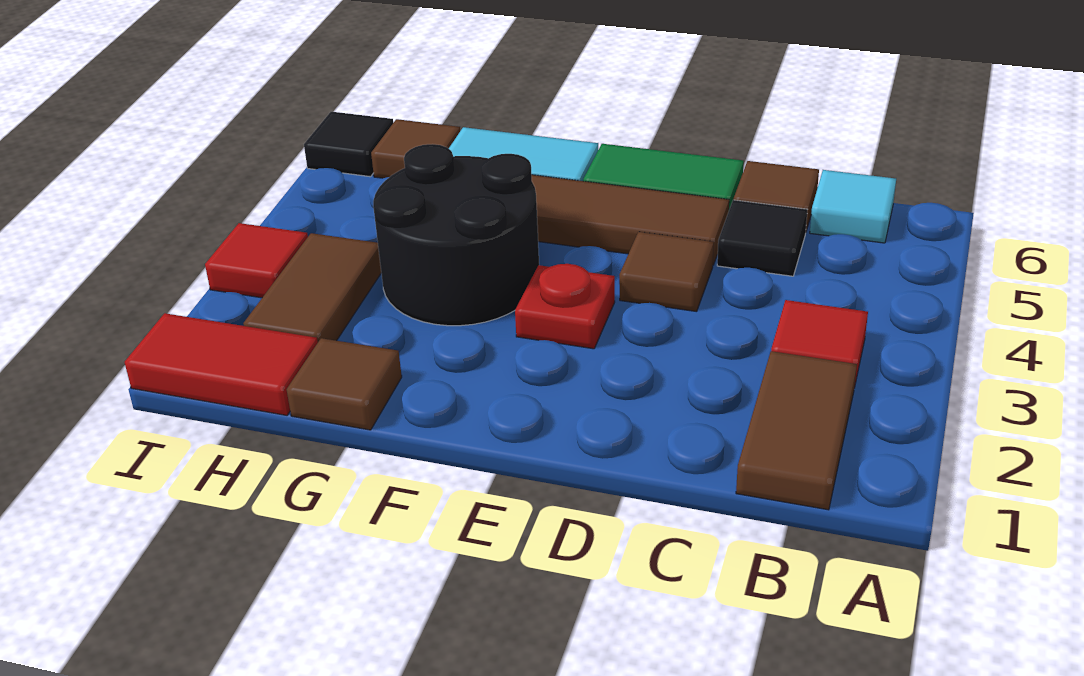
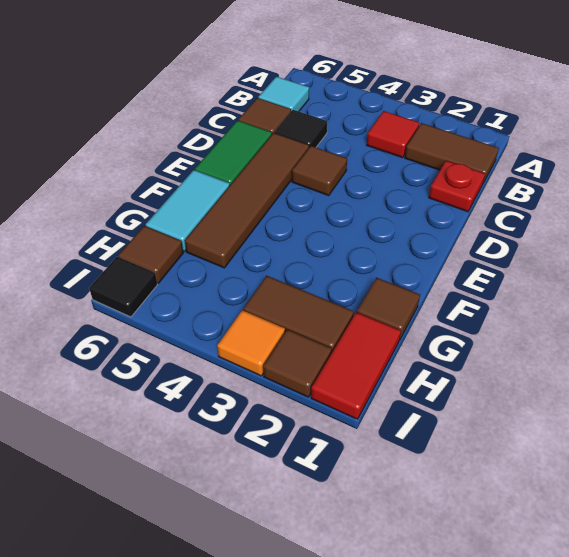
red plate E3 level 1 -> red plate C1 level 1
black round brick F3:G4 level 1 -> none
none -> brown tile I2 level 1
red tile I3 level 1 -> orange tile I3 level 1

